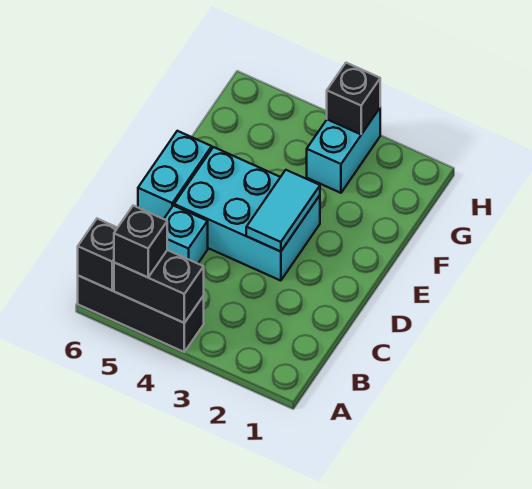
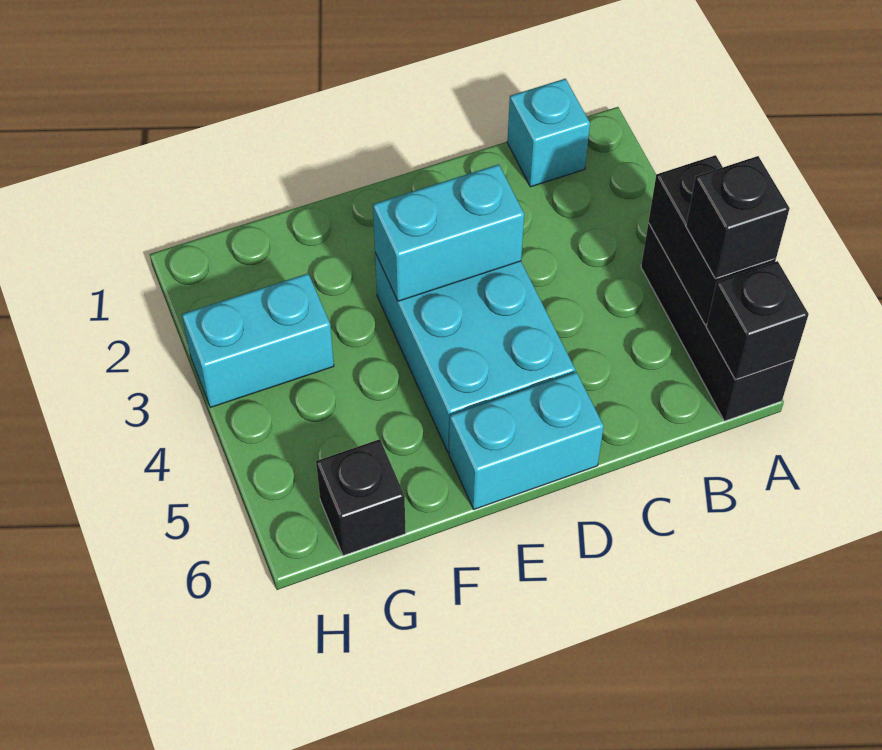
cyan brick C5 level 1 -> cyan brick B1 level 1
cyan tile D3:E3 level 2 -> cyan brick D3:E3 level 2
black brick H3 level 2 -> black brick G6 level 1

